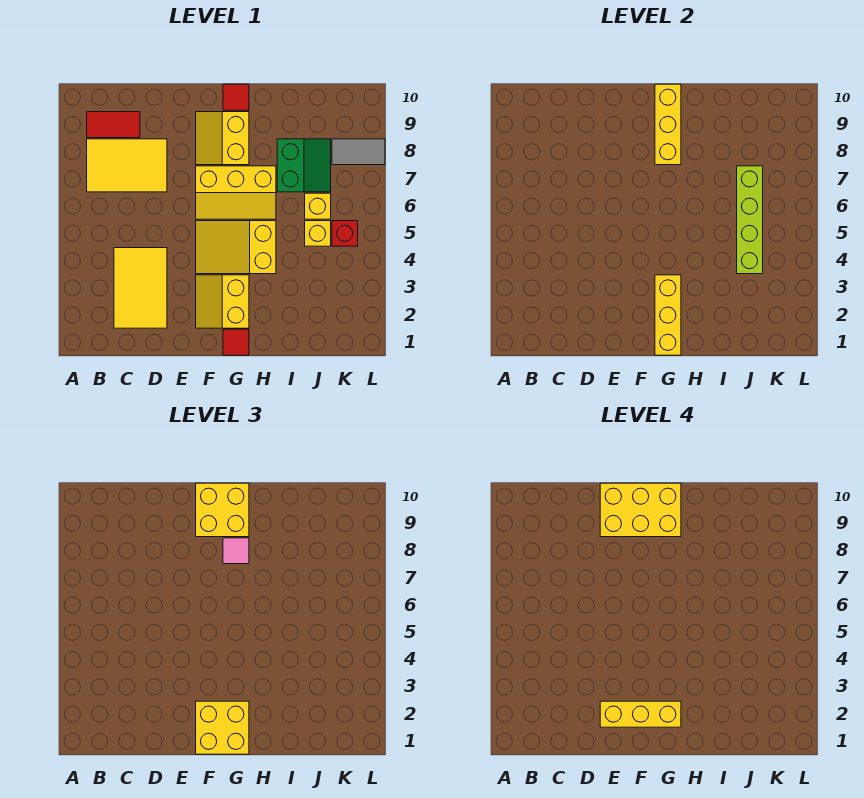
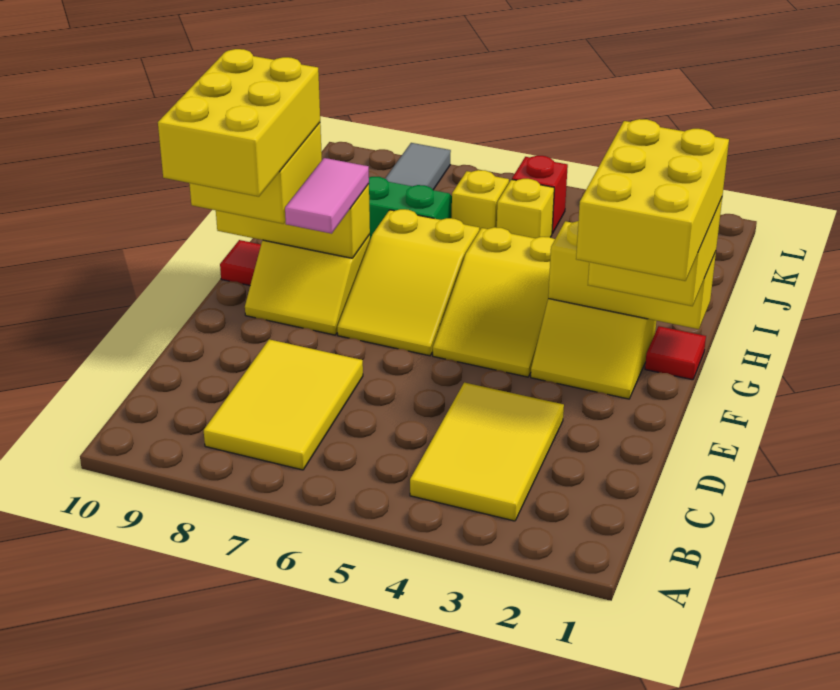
red tile B9:C9 level 1 -> none
yellow tile C2:D4 level 1 -> yellow tile B3:D4 level 1
yellow brick E2:G2 level 4 -> yellow brick E1:G2 level 4
yellow slope F6:H7 level 1 top 7 -> yellow slope F6:H7 level 1 top H
pink tile G8 level 3 -> pink tile F8:G8 level 3
lime brick J4:J7 level 2 -> none

